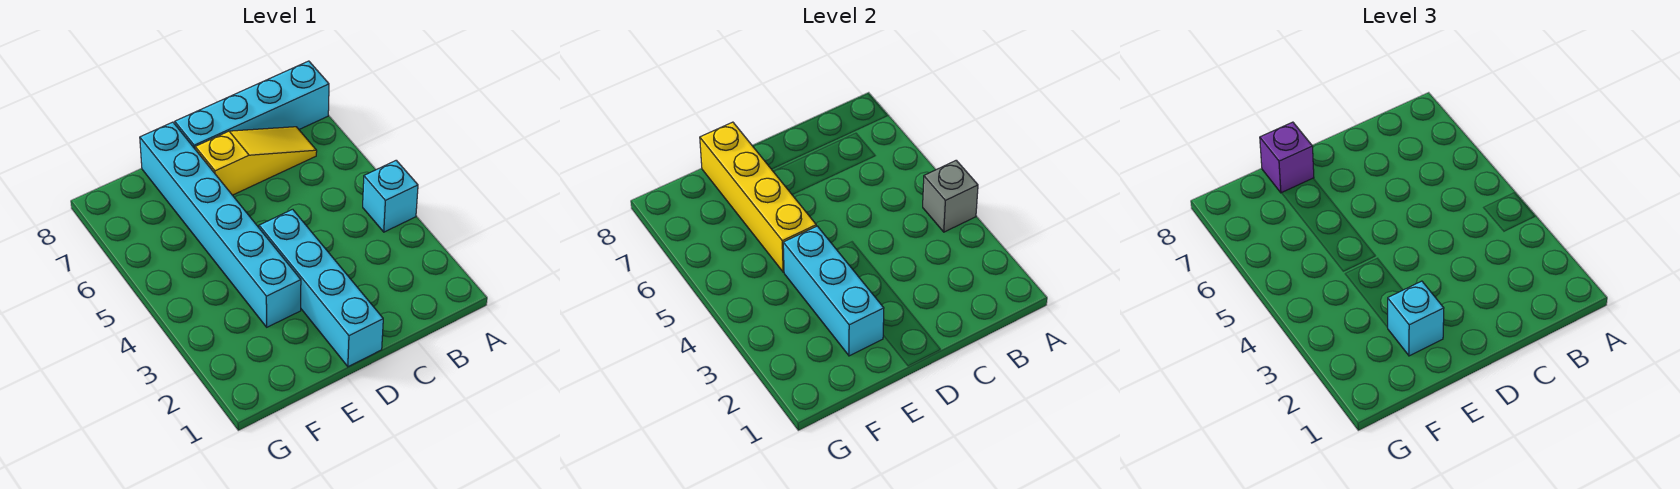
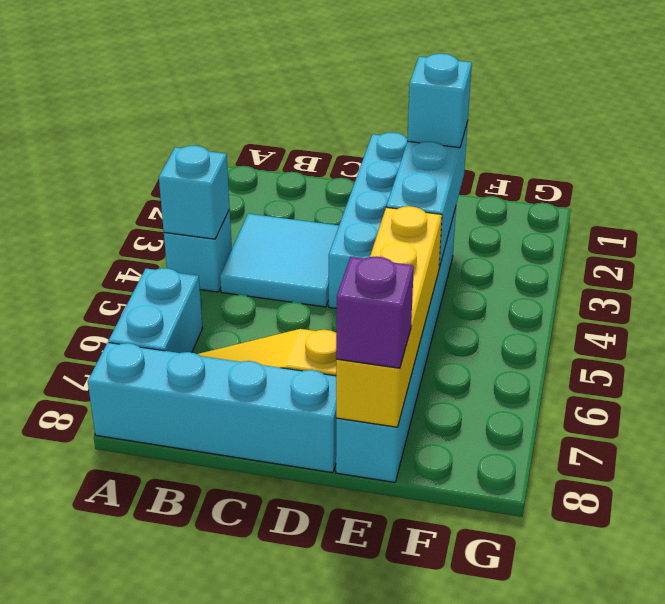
grey brick A4 level 2 -> cyan brick A4 level 2
none -> cyan brick A6:A7 level 1
none -> cyan tile B3:C4 level 1

